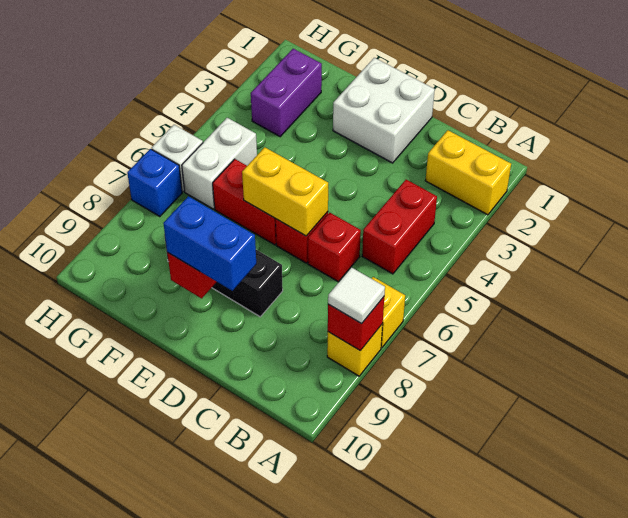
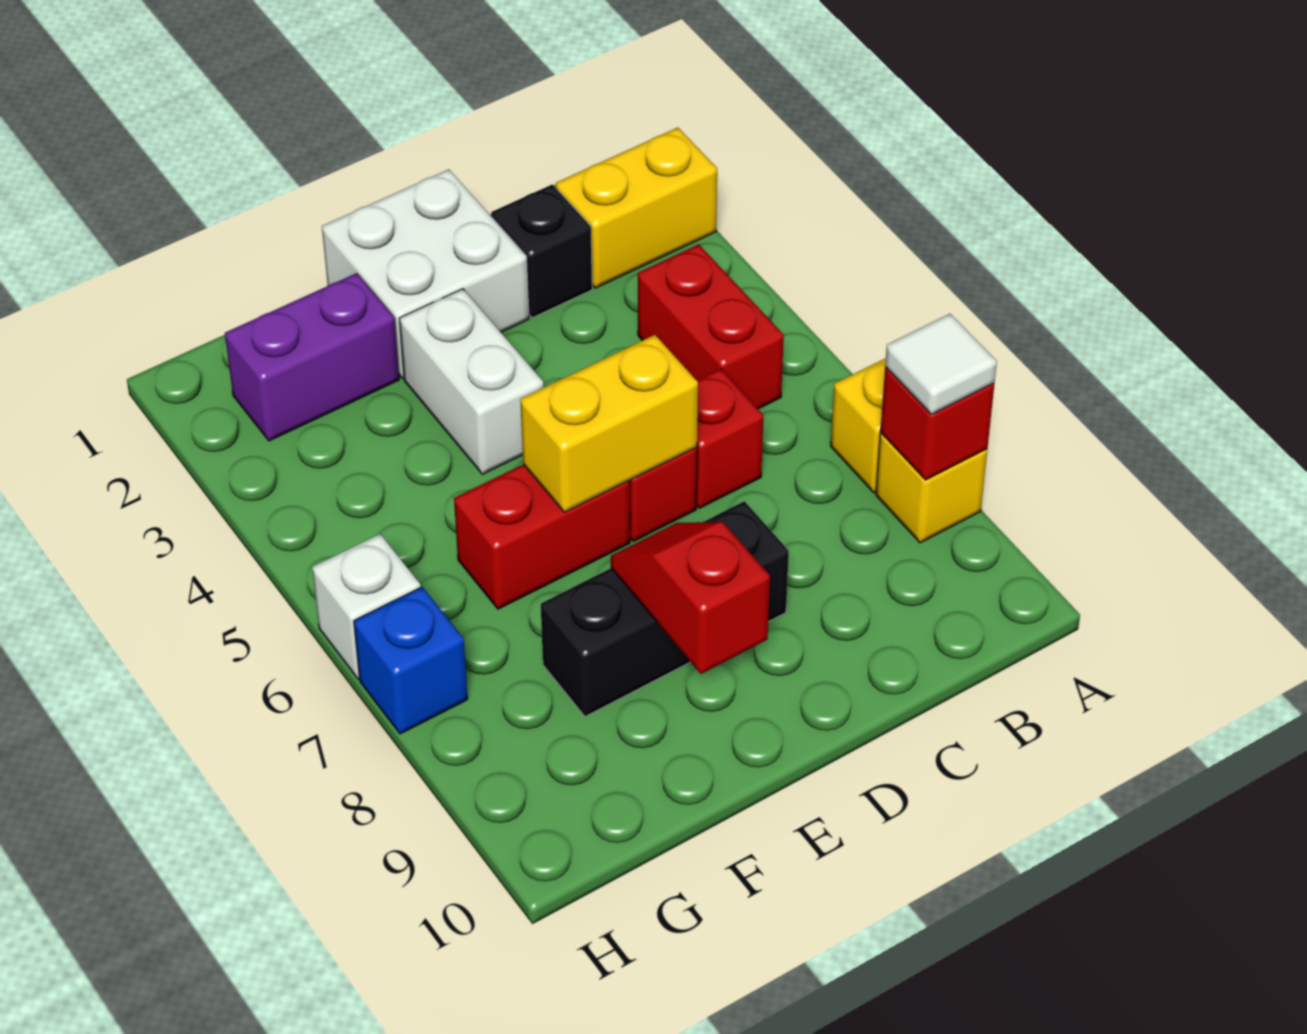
none -> black brick C2 level 1
blue brick D9:E9 level 3 -> none
purple brick G2:G3 level 1 -> purple brick F2:G2 level 1
white brick G5:G6 level 1 -> white brick E3:E4 level 1

